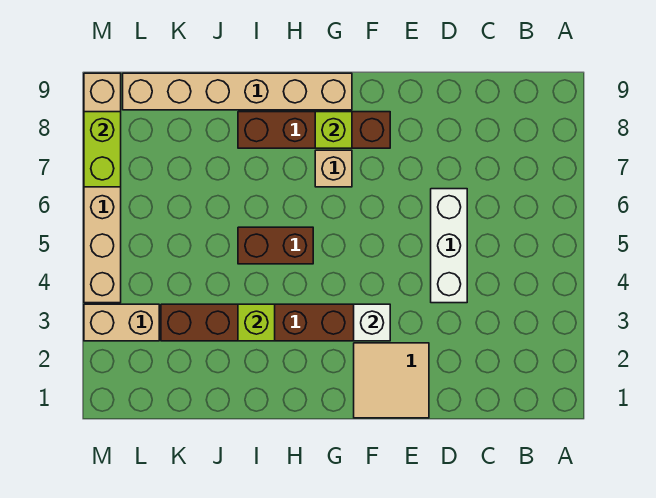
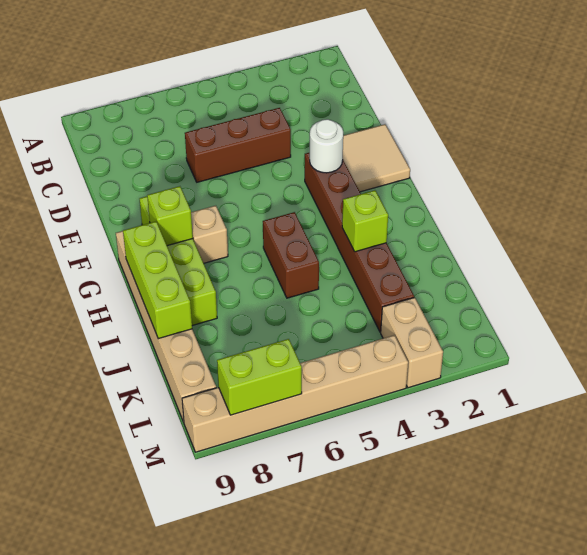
white brick D4:D6 level 1 -> brown brick D4:D6 level 1
white brick F3 level 2 -> white round brick F3 level 2
brown brick F8:I8 level 1 -> lime brick F8:I8 level 1
none -> lime brick H9:J9 level 2

